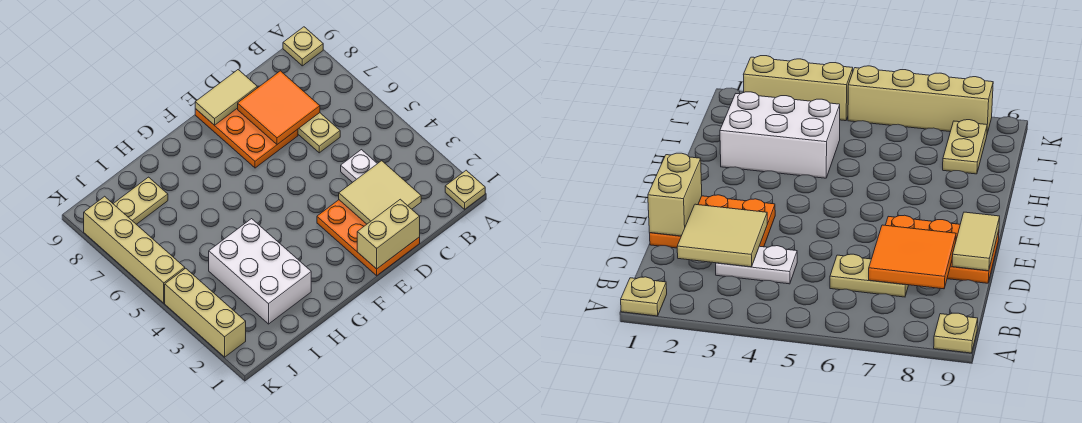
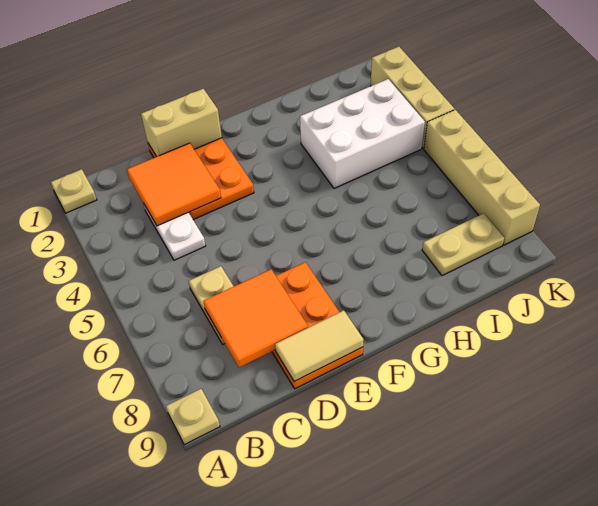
tan tile C2:D3 level 2 -> orange tile C2:D3 level 2
white brick H2:I4 level 1 -> white brick H3:J4 level 1

